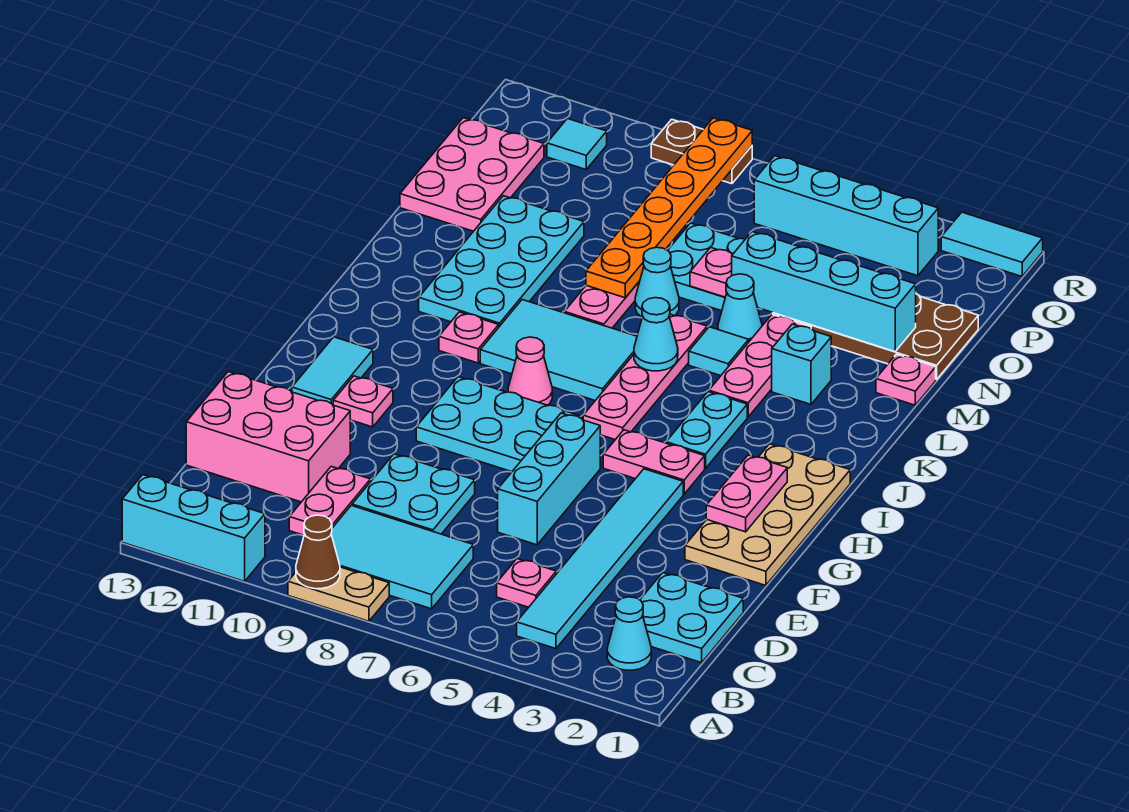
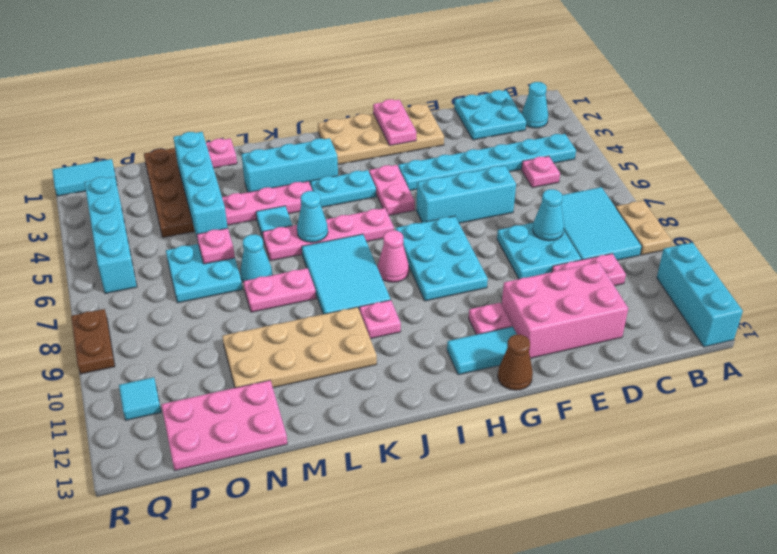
brown cone A9 level 2 -> brown cone G13 level 1
cyan tile B4:G4 level 1 -> cyan plate B4:G4 level 1
pink brick D11:E13 level 1 -> pink brick D11:F12 level 1
pink plate G2:H2 level 2 -> pink plate G1:G2 level 2
cyan plate K10:N11 level 1 -> tan plate K10:N11 level 1
cyan brick L3 level 1 -> cyan brick J3:L3 level 1
cyan cone M5 level 1 -> cyan cone D8 level 2
orange plate M8:R8 level 2 -> none
cyan tile R1:R2 level 1 -> cyan tile Q1:R1 level 1

